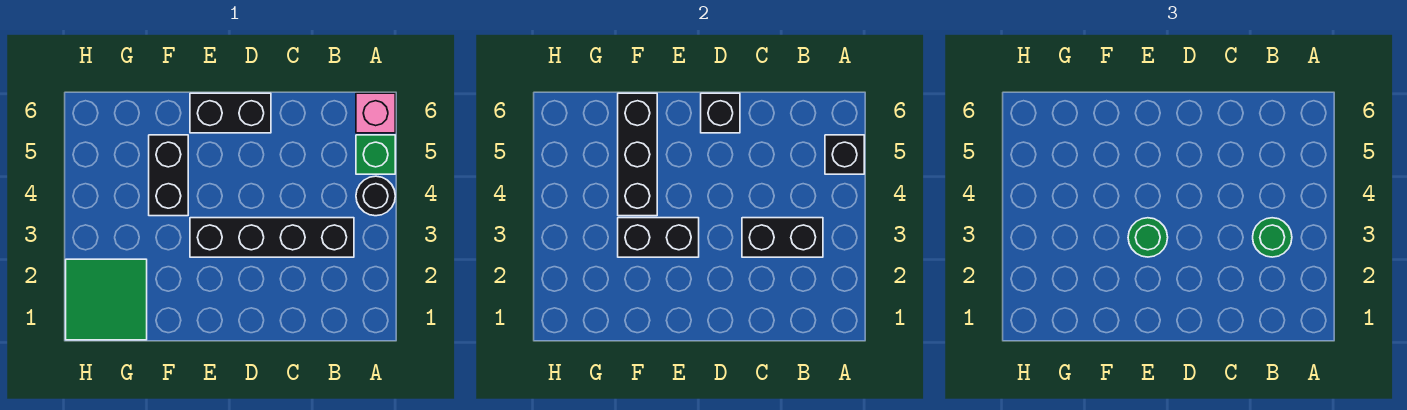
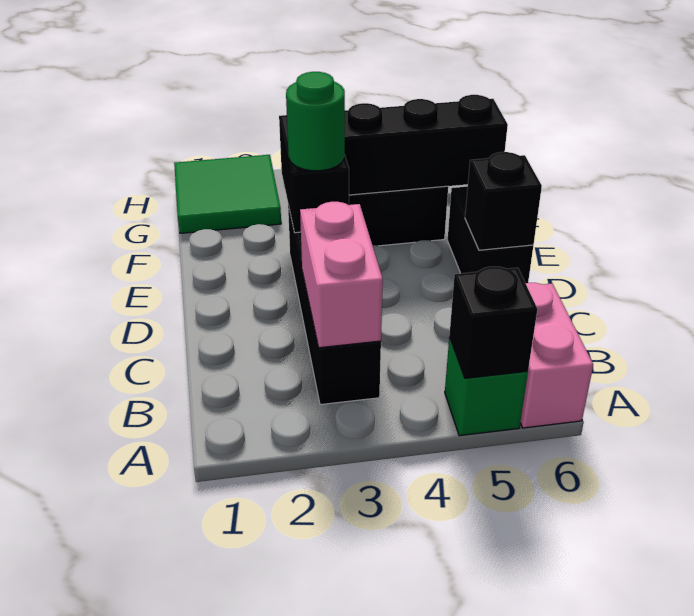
black round brick A4 level 1 -> none
pink brick A6 level 1 -> pink brick A6:B6 level 1
black brick B3:C3 level 2 -> pink brick B3:C3 level 2
green round brick B3 level 3 -> none

